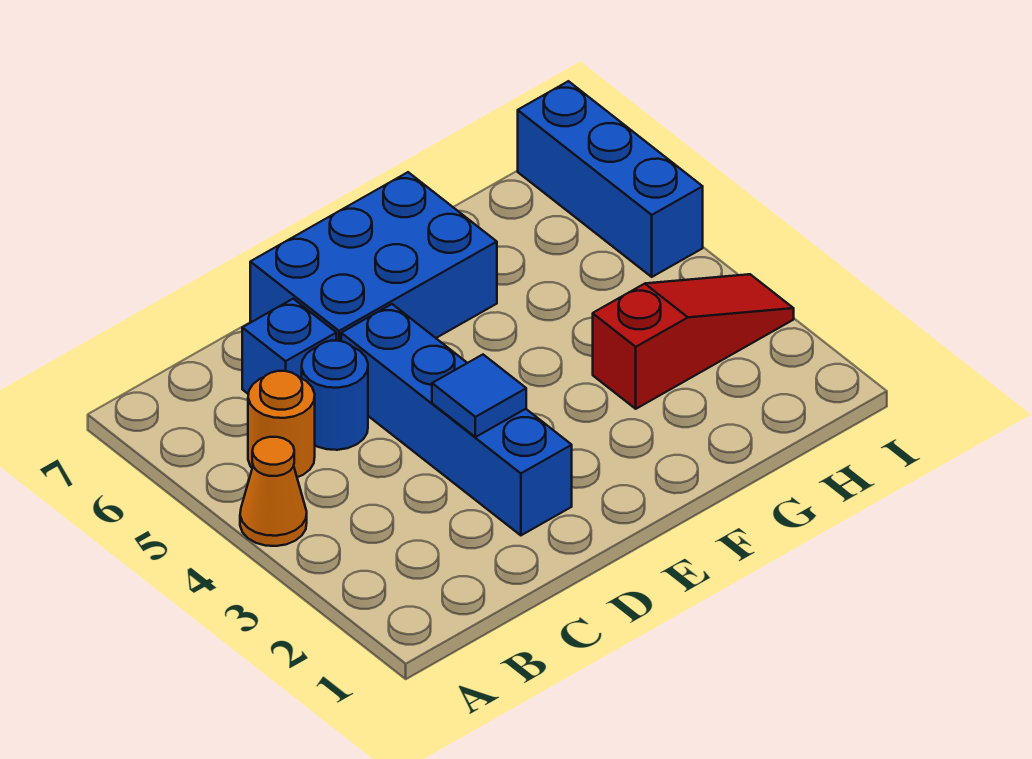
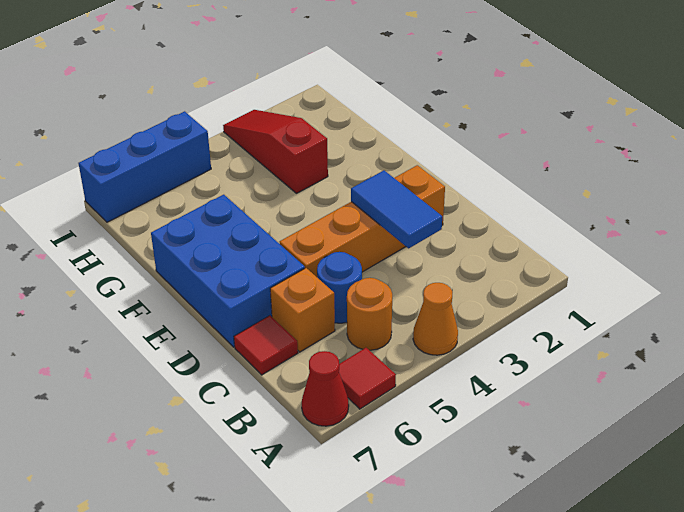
none -> red tile A6 level 1
none -> red cone A7 level 1
blue brick C6 level 1 -> orange brick C6 level 1
none -> red tile C7 level 1
blue brick D2:D5 level 1 -> orange brick D2:D5 level 1
blue tile D3 level 2 -> blue tile C3:D3 level 2

